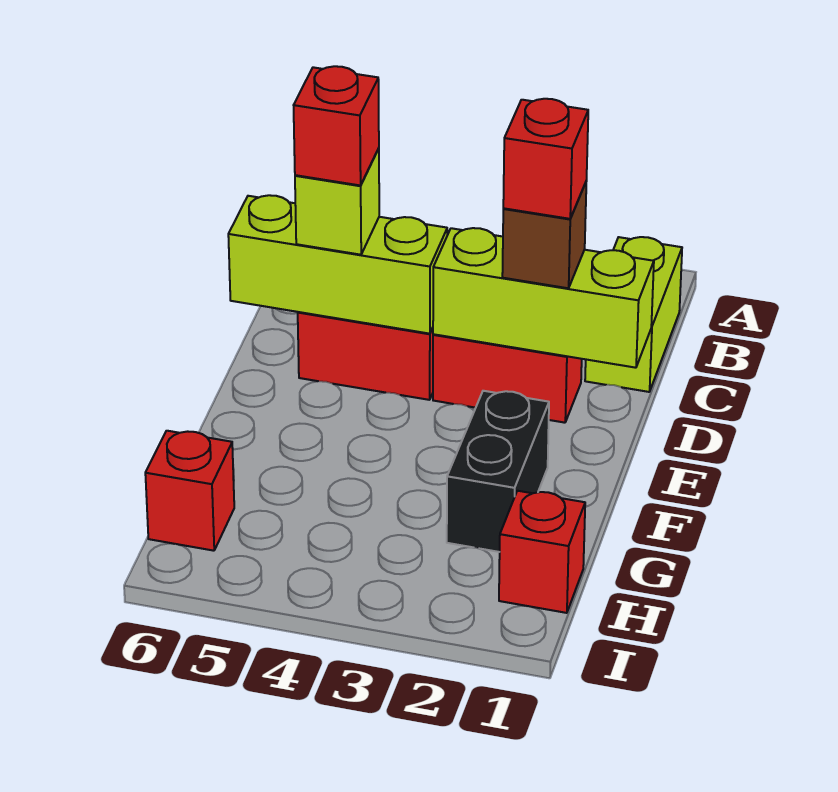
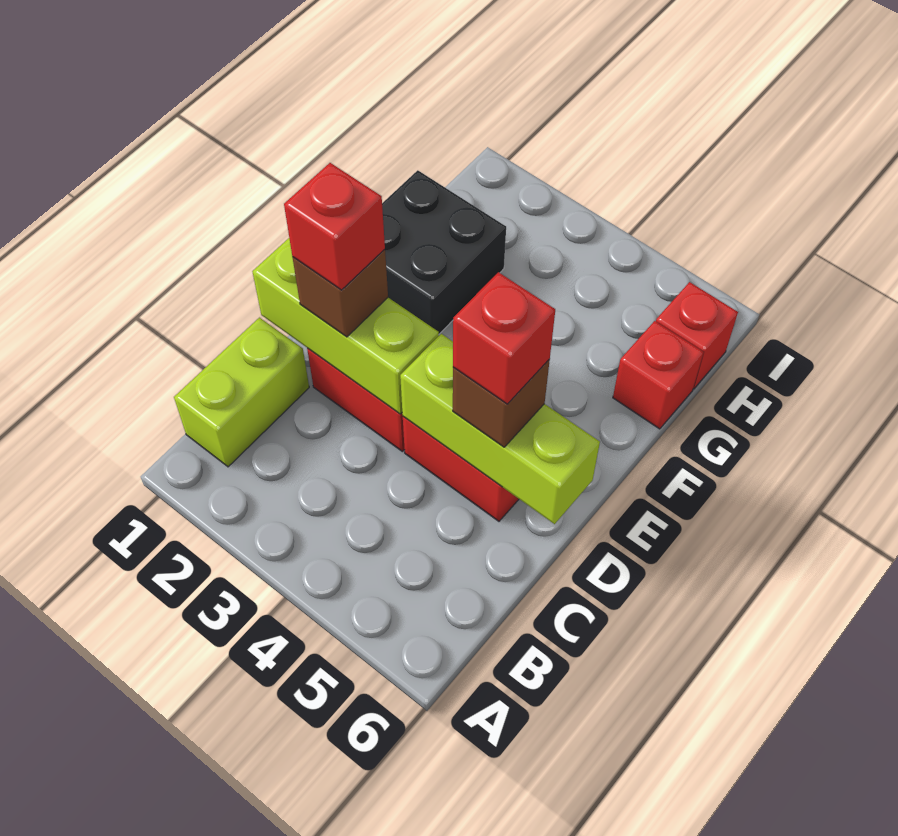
lime brick D5 level 3 -> brown brick D5 level 3
black brick F2:G2 level 1 -> black brick F1:G2 level 1
red brick H1 level 1 -> red brick G6 level 1

